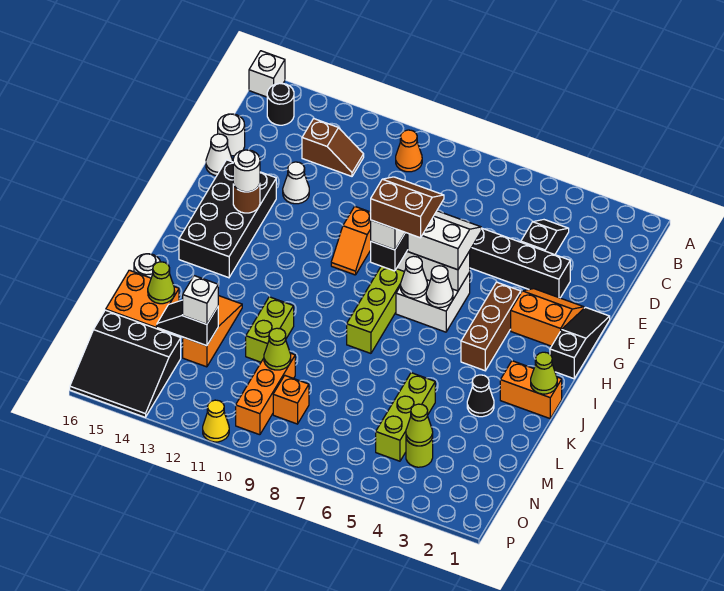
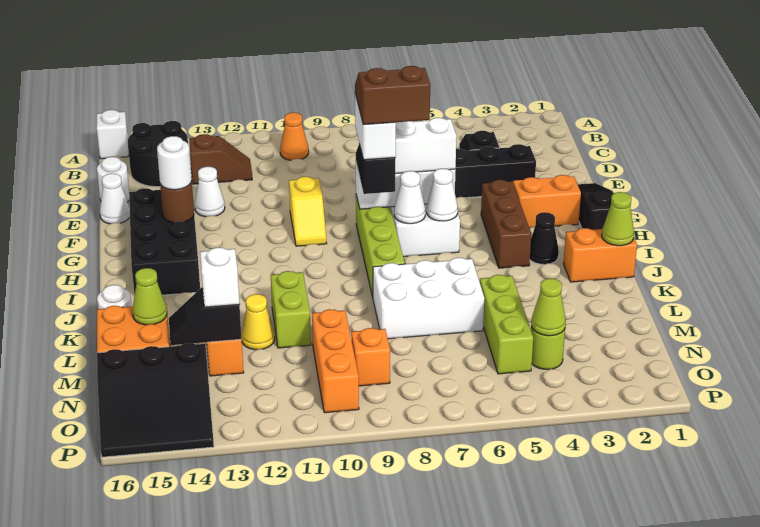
black round brick B15 level 1 -> black round brick B14:C15 level 1
orange slope F10:G10 level 1 top F -> yellow slope F10:G10 level 1 top F
black cone K3 level 1 -> black cone I3 level 1
none -> white brick K6:L8 level 1
lime cone M10 level 2 -> none
yellow cone P11 level 1 -> yellow cone L12 level 1

